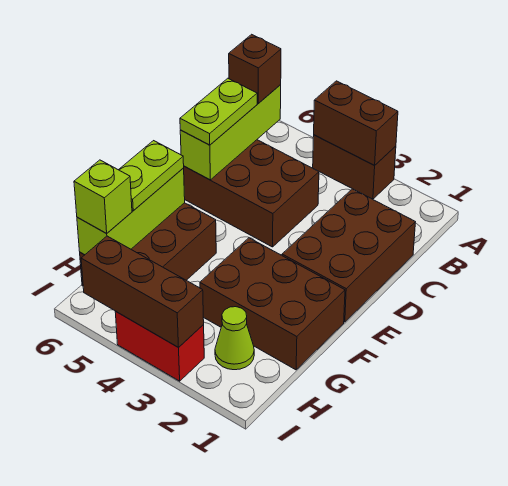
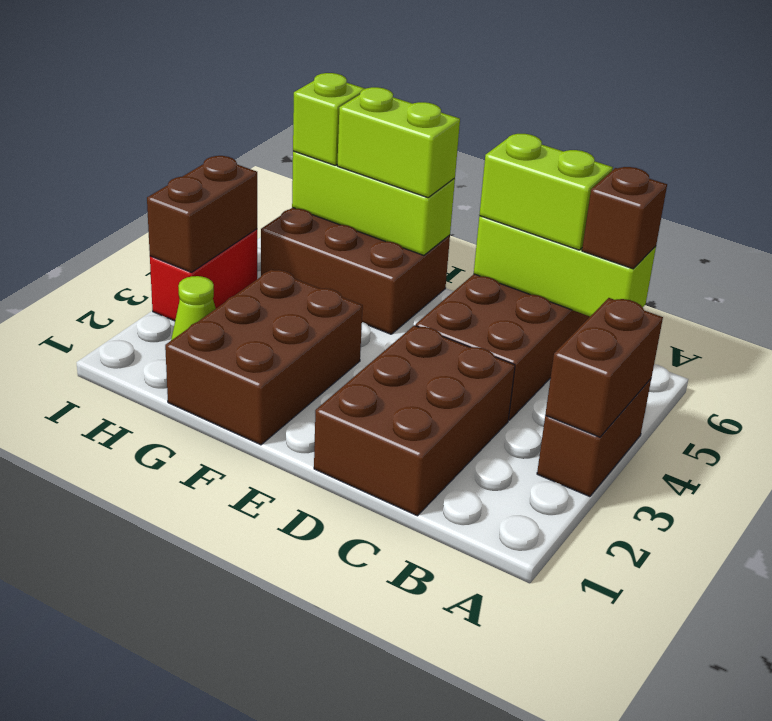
brown brick C1:E2 level 1 -> brown brick C1:D3 level 1
lime plate C6:D6 level 3 -> lime brick C6:D6 level 3
lime plate F6:G6 level 3 -> lime brick F6:G6 level 3
brown brick I3:I5 level 2 -> brown brick I3:I4 level 2

